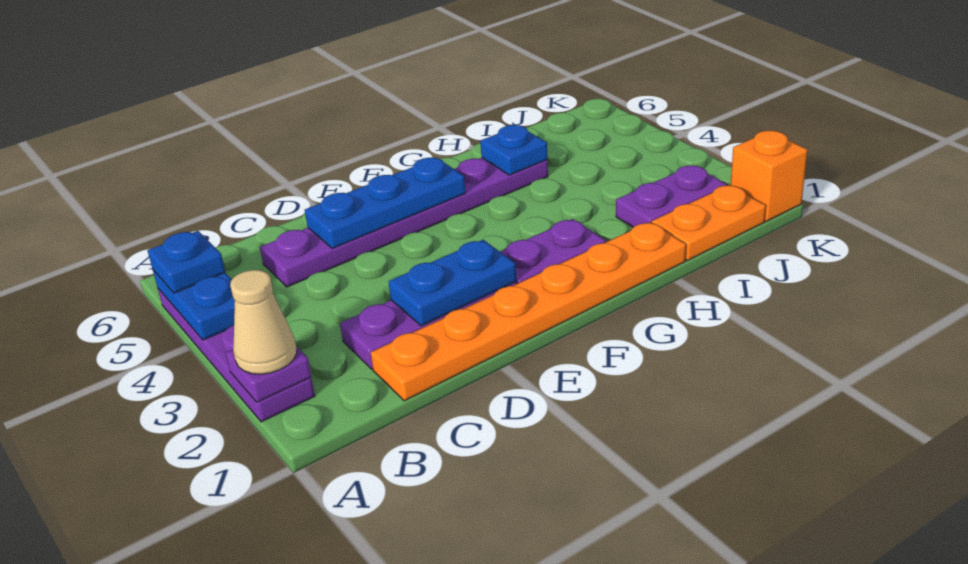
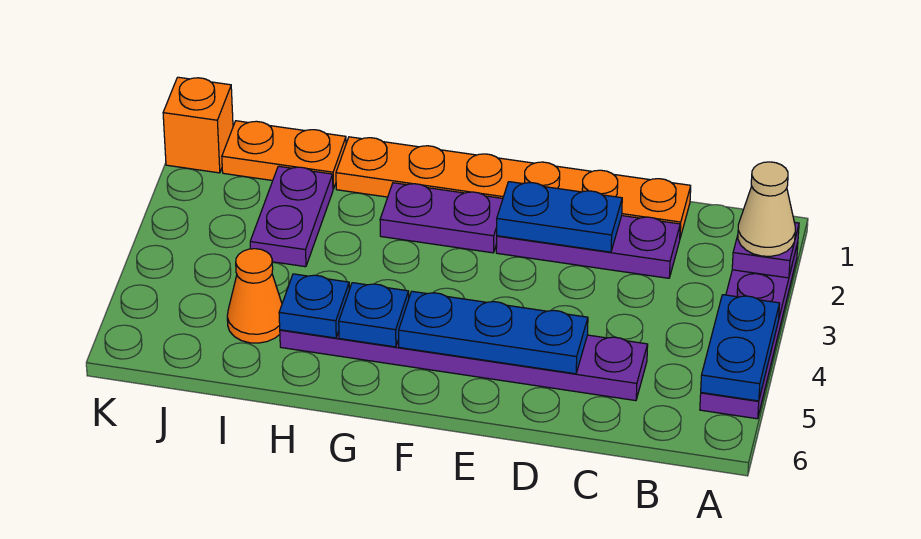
blue plate A5 level 3 -> blue plate G5 level 2
purple plate I2:J2 level 1 -> purple plate I2:I3 level 1
none -> orange cone I5 level 1

